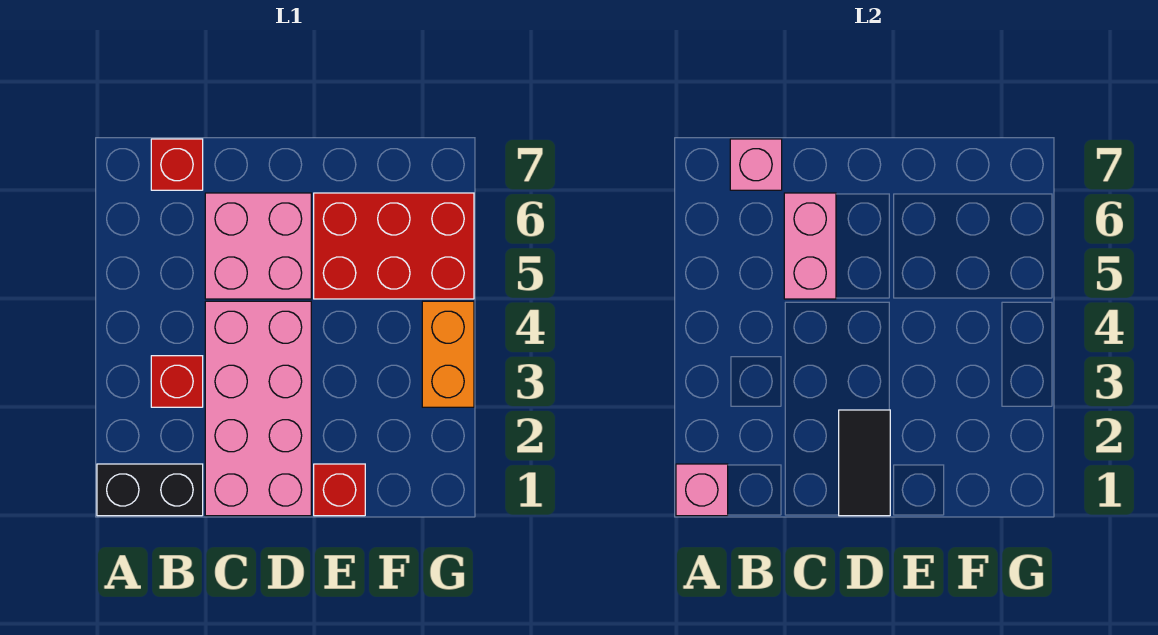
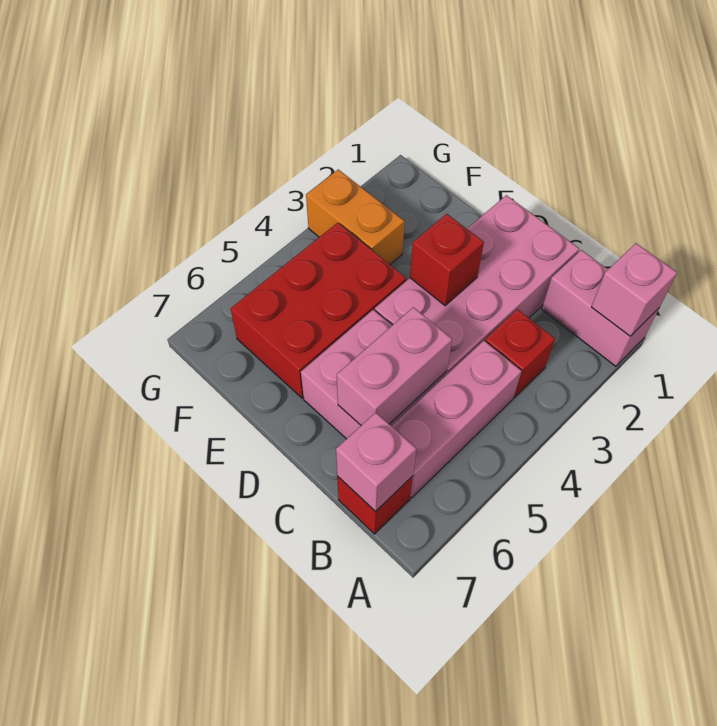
black brick A1:B1 level 1 -> pink brick A1:B1 level 1
none -> pink brick B4:B6 level 1
black tile D1:D2 level 2 -> none
red brick E1 level 1 -> red brick D3 level 2
red brick E5:G6 level 1 -> red brick E4:F6 level 1
orange brick G3:G4 level 1 -> orange brick F3:G3 level 1

